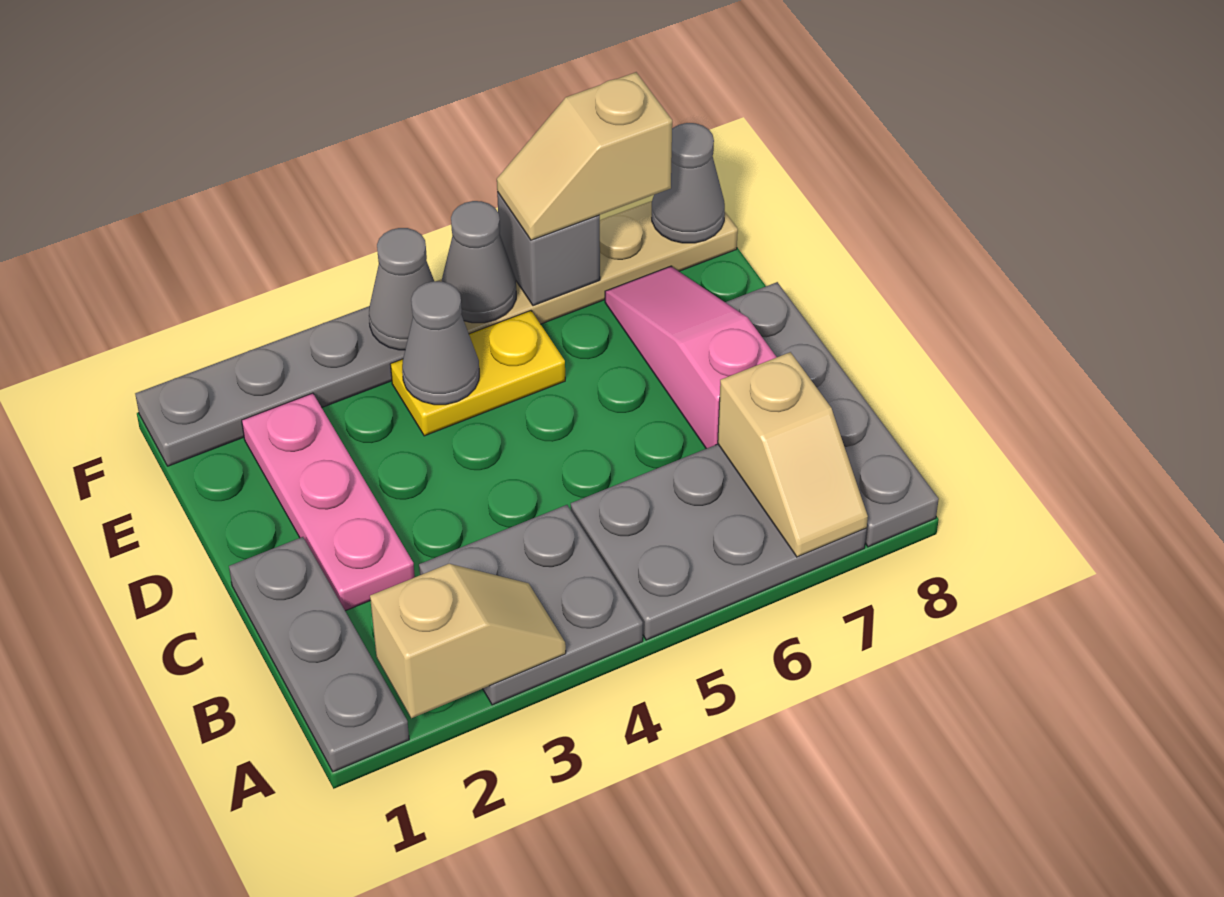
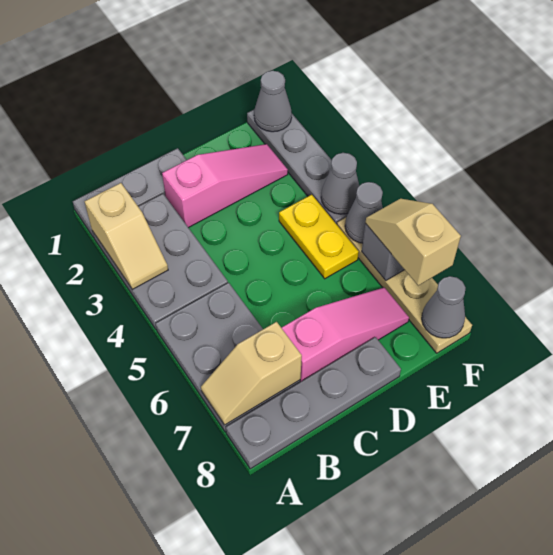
grey plate A3:B4 level 1 -> grey plate A2:B4 level 1
pink plate C2:E2 level 1 -> pink slope C2:E2 level 1 top C
grey cone E4 level 2 -> grey cone F1 level 2

